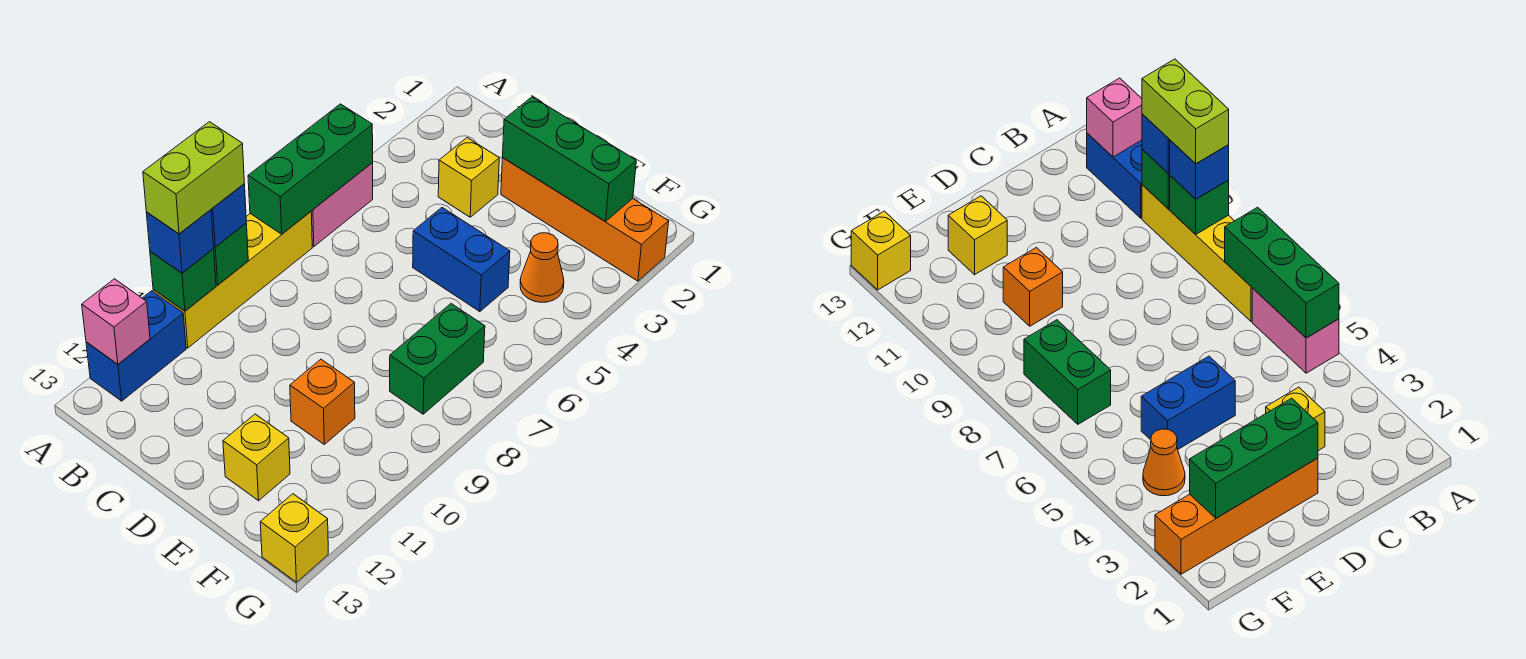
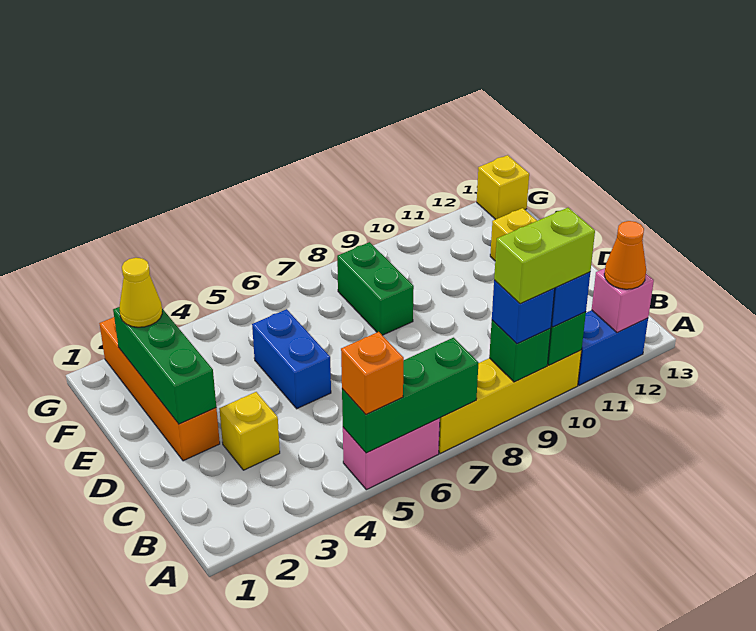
orange brick E10 level 1 -> orange brick A5 level 3
none -> yellow cone F2 level 3
orange cone F4 level 1 -> orange cone A12 level 3
green brick F7:F8 level 1 -> green brick E8:F8 level 1

